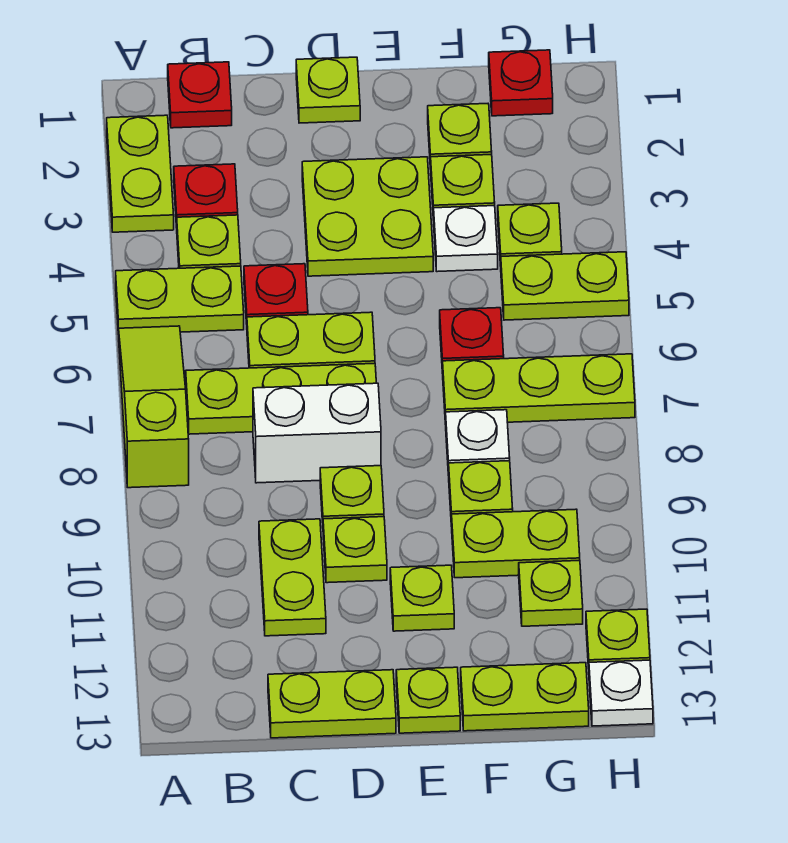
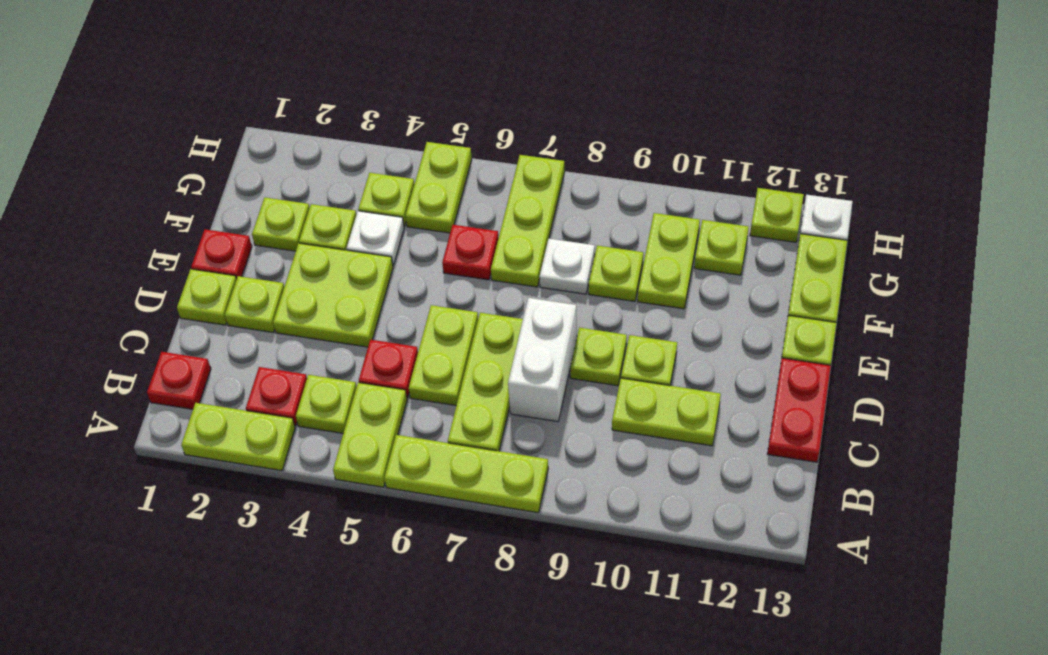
lime slope A6:A8 level 1 top 8 -> lime plate A6:A8 level 1
lime plate C13:D13 level 1 -> red plate C13:D13 level 1
lime plate E11 level 1 -> lime plate D2 level 1
red plate G1 level 1 -> red plate E1 level 1

